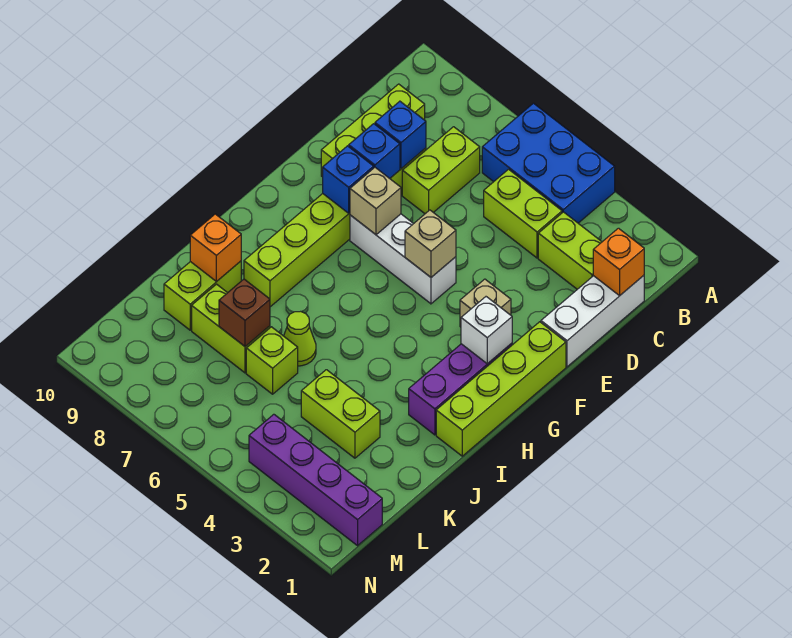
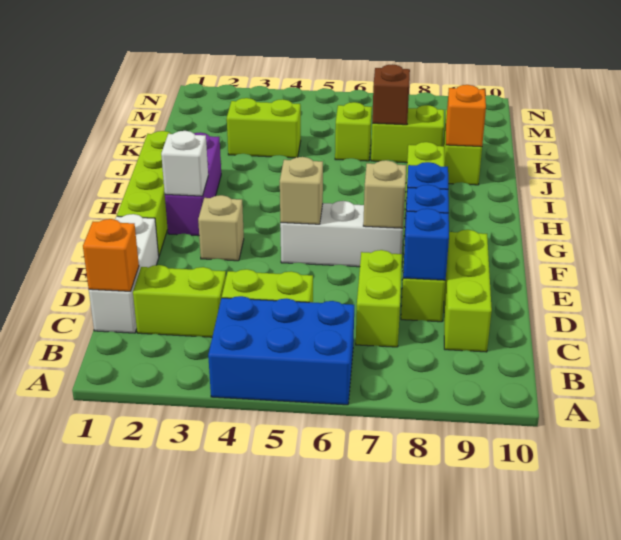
lime cone J6 level 1 -> none
purple brick M1:M4 level 1 -> none

